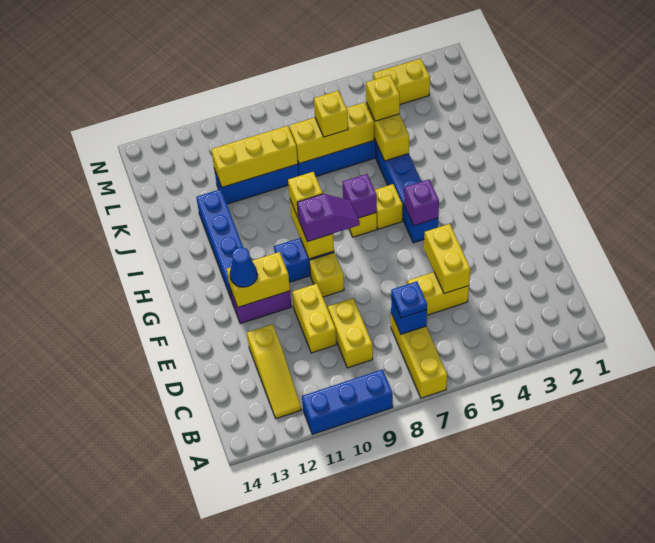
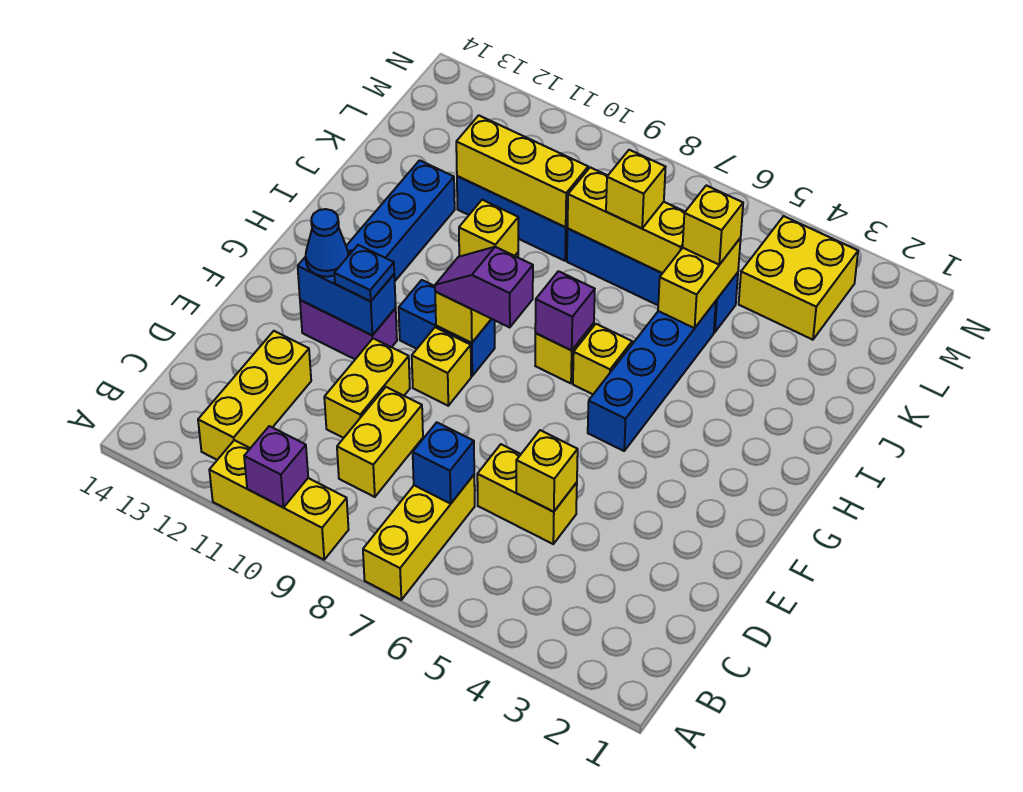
blue brick A9:A11 level 1 -> yellow brick A9:A11 level 1
yellow slope B12:D12 level 1 top D -> yellow brick B12:D12 level 1
blue plate C7 level 3 -> blue plate F11 level 3
yellow brick D5:E5 level 2 -> yellow brick D5 level 2
yellow brick F11:F12 level 2 -> blue brick F11:F12 level 2
purple brick G5 level 2 -> purple brick A10 level 2
purple slope G8:G9 level 3 top 9 -> purple slope G8:G9 level 3 top 8
yellow brick M3:M4 level 1 -> yellow brick L3:M4 level 1

